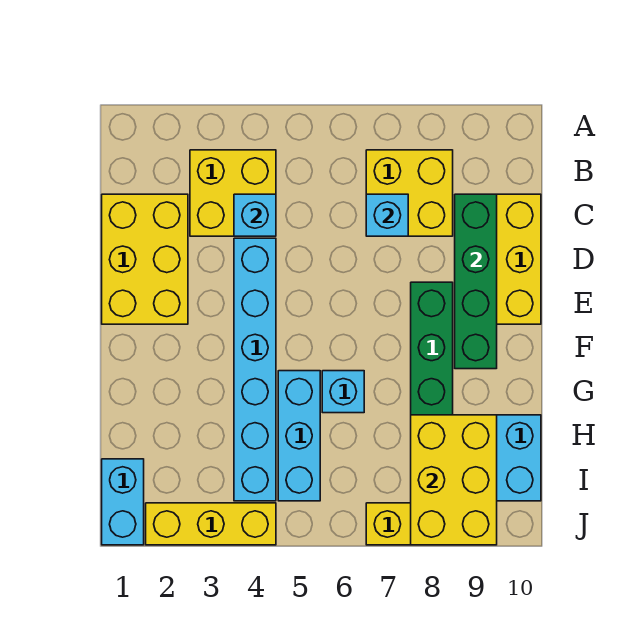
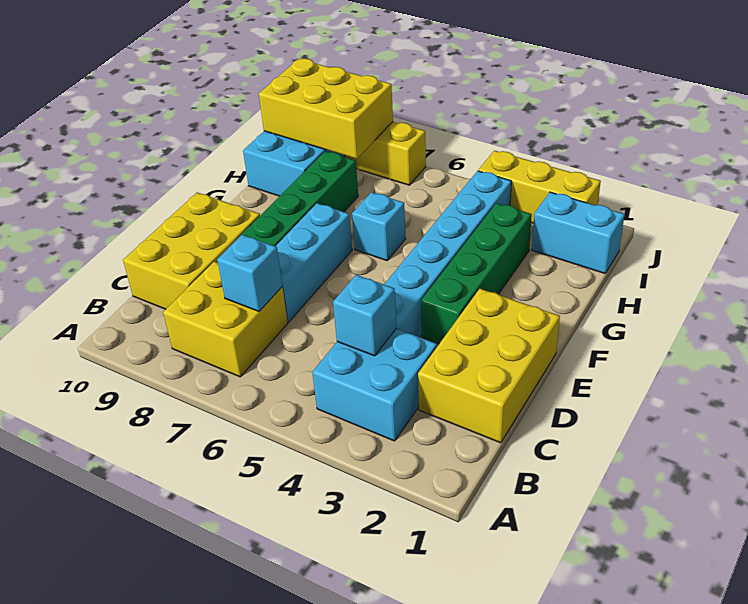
yellow brick B3:C4 level 1 -> cyan brick B3:C4 level 1
green brick C9:F9 level 2 -> green brick E3:H3 level 1
cyan brick G5:I5 level 1 -> cyan brick D7:F7 level 1
yellow brick H8:J9 level 2 -> yellow brick I8:J10 level 2
cyan brick I1:J1 level 1 -> cyan brick I1:I2 level 1

